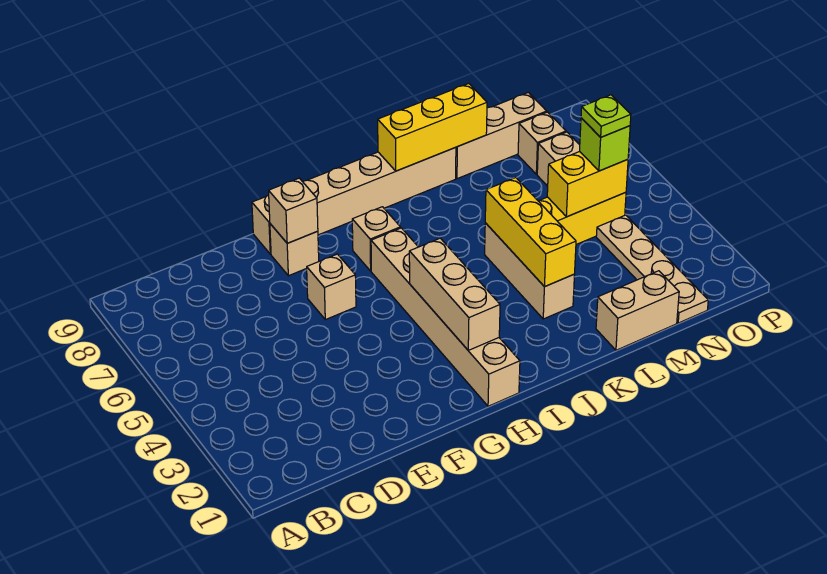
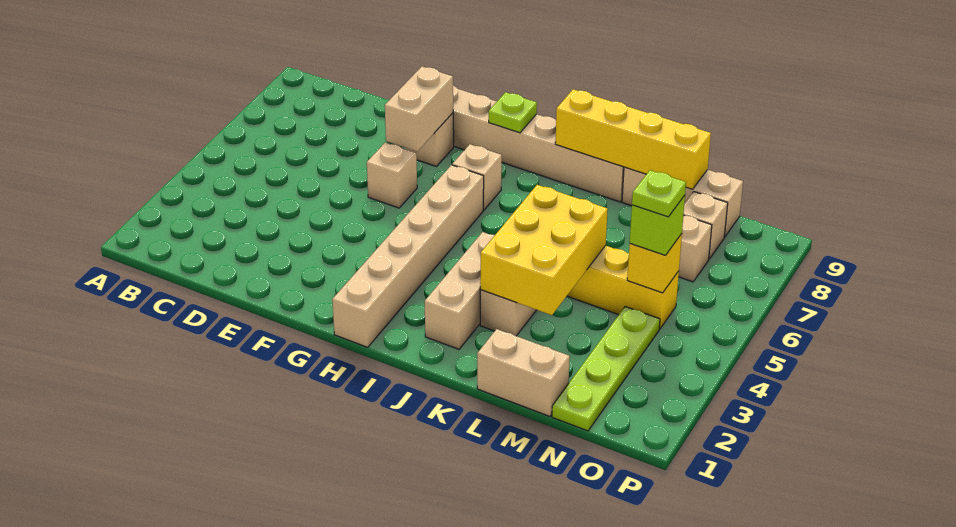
tan brick F8 level 2 -> tan brick F7:F8 level 2
tan brick H2:H4 level 2 -> tan brick J2:J4 level 1
none -> lime plate H9 level 2
yellow brick J9:L9 level 2 -> yellow brick J9:M9 level 2
yellow brick K3:K5 level 2 -> yellow brick K3:L5 level 2
yellow brick M5:N5 level 2 -> yellow brick N5 level 2
tan plate N1:N4 level 1 -> lime plate N1:N4 level 1

